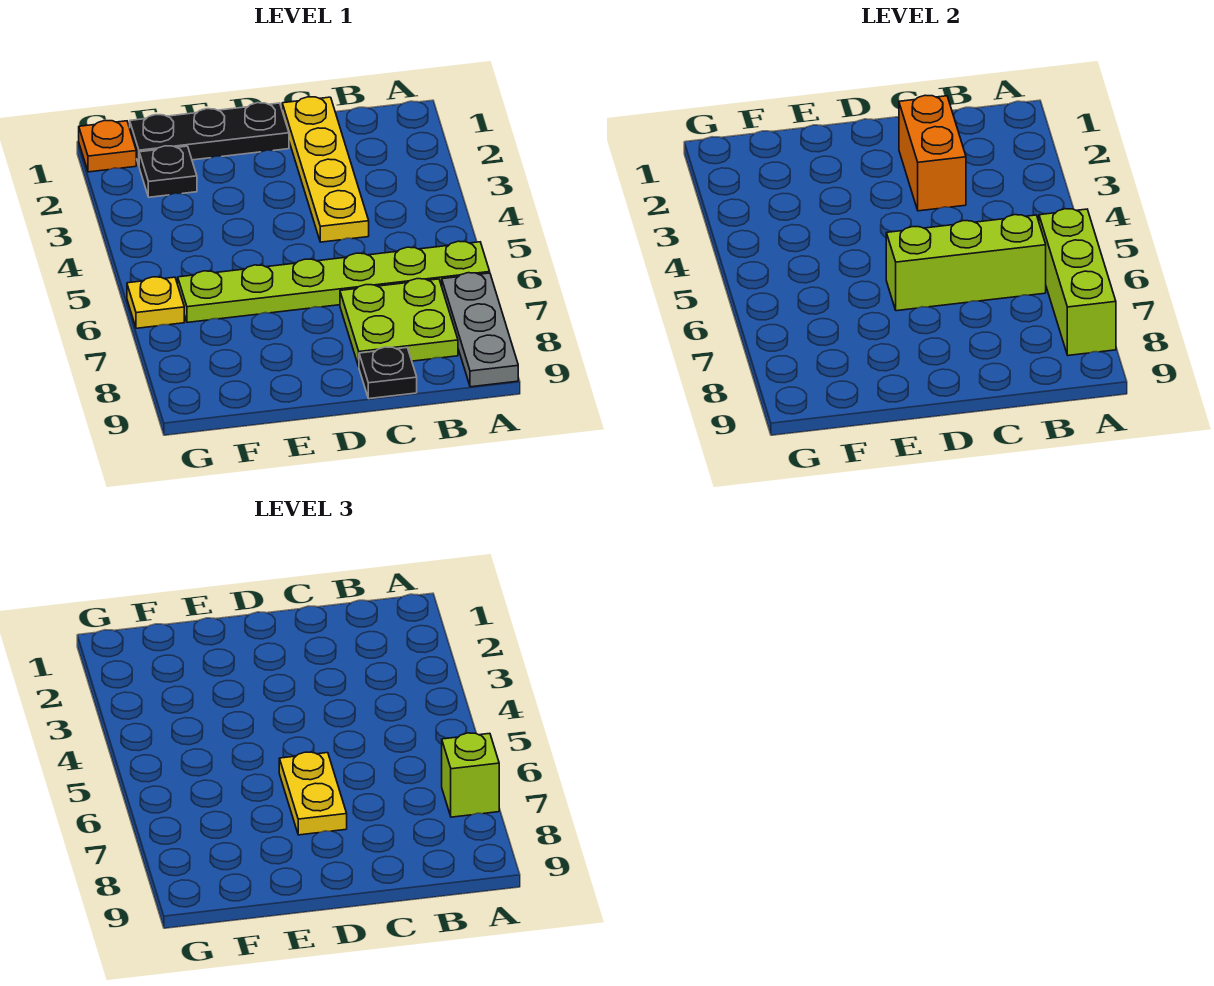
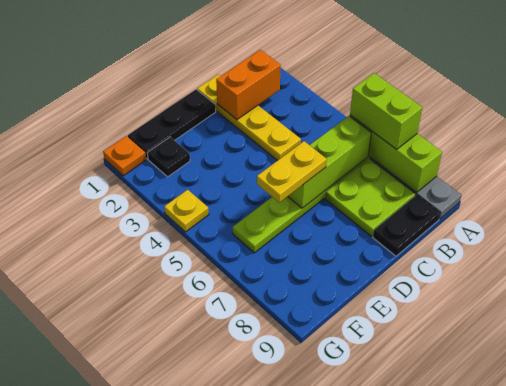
lime brick A7 level 3 -> lime brick A6:A7 level 3
orange brick C2:C3 level 2 -> orange brick B2:C2 level 2
black plate C9 level 1 -> black plate B9:C9 level 1
yellow plate D6:D7 level 3 -> yellow plate D6:E6 level 3
yellow plate G6 level 1 -> yellow plate G4 level 1

